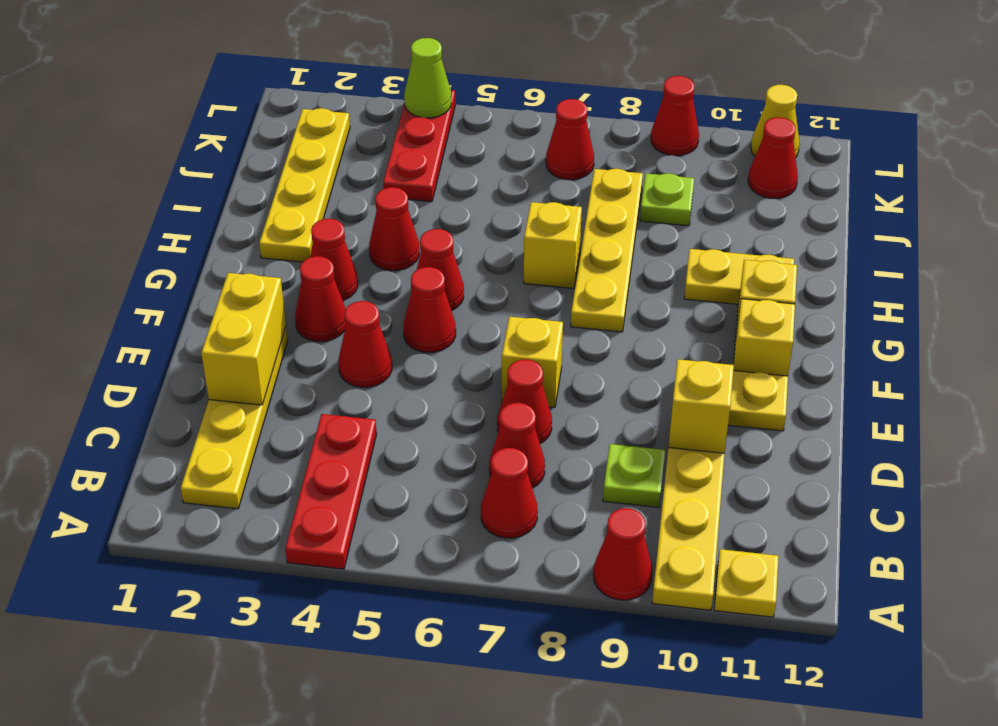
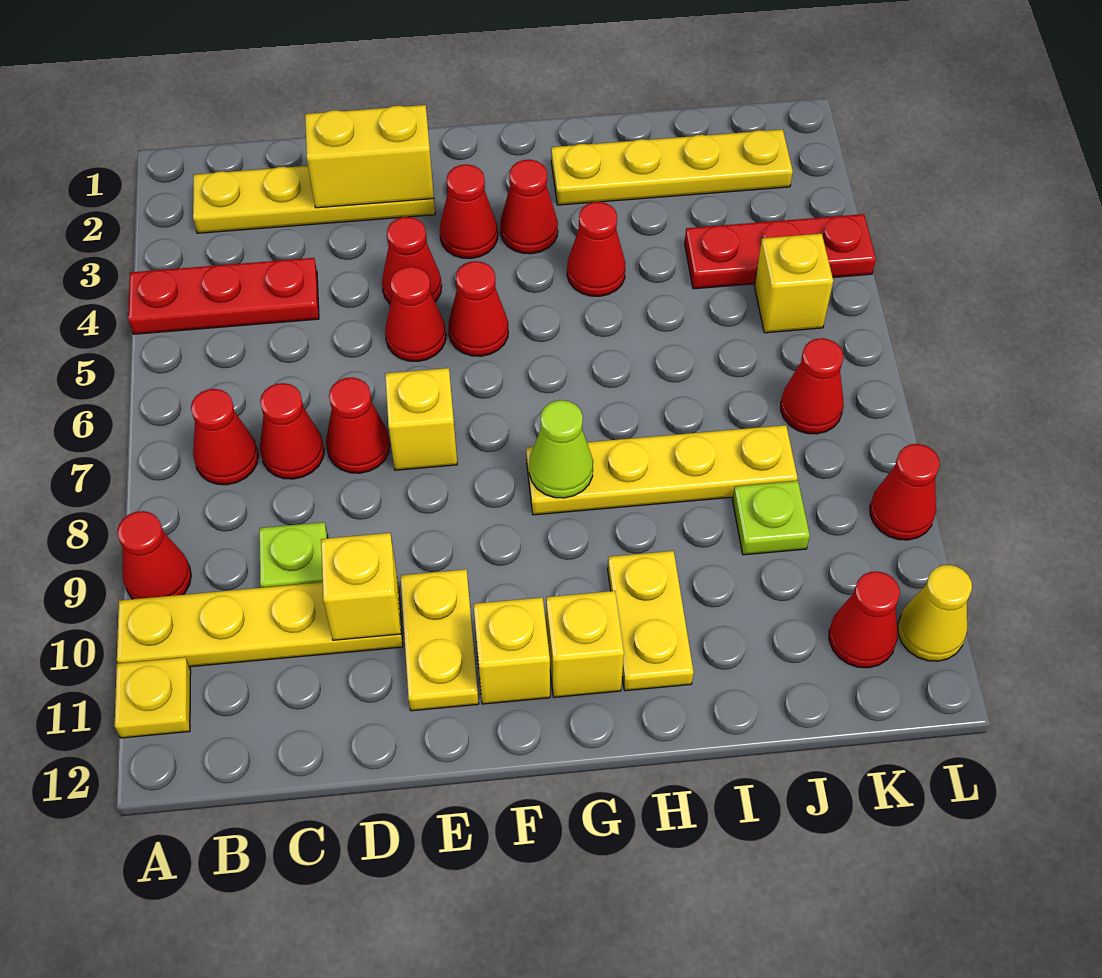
red cone G5 level 1 -> red cone E5 level 1
yellow brick H7 level 1 -> yellow brick K5 level 1
lime cone L4 level 2 -> lime cone G8 level 2

